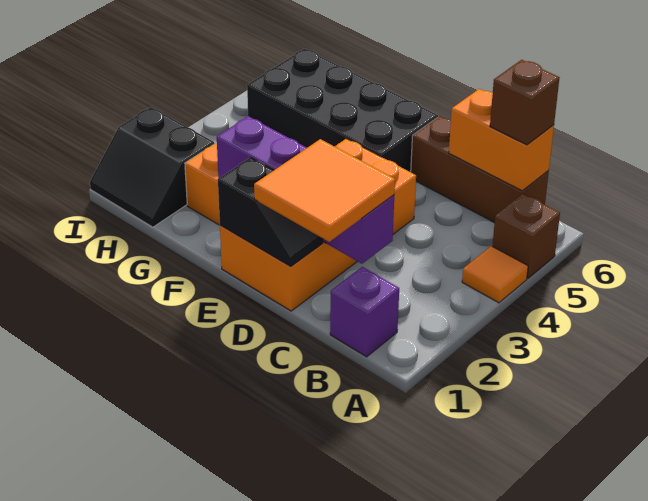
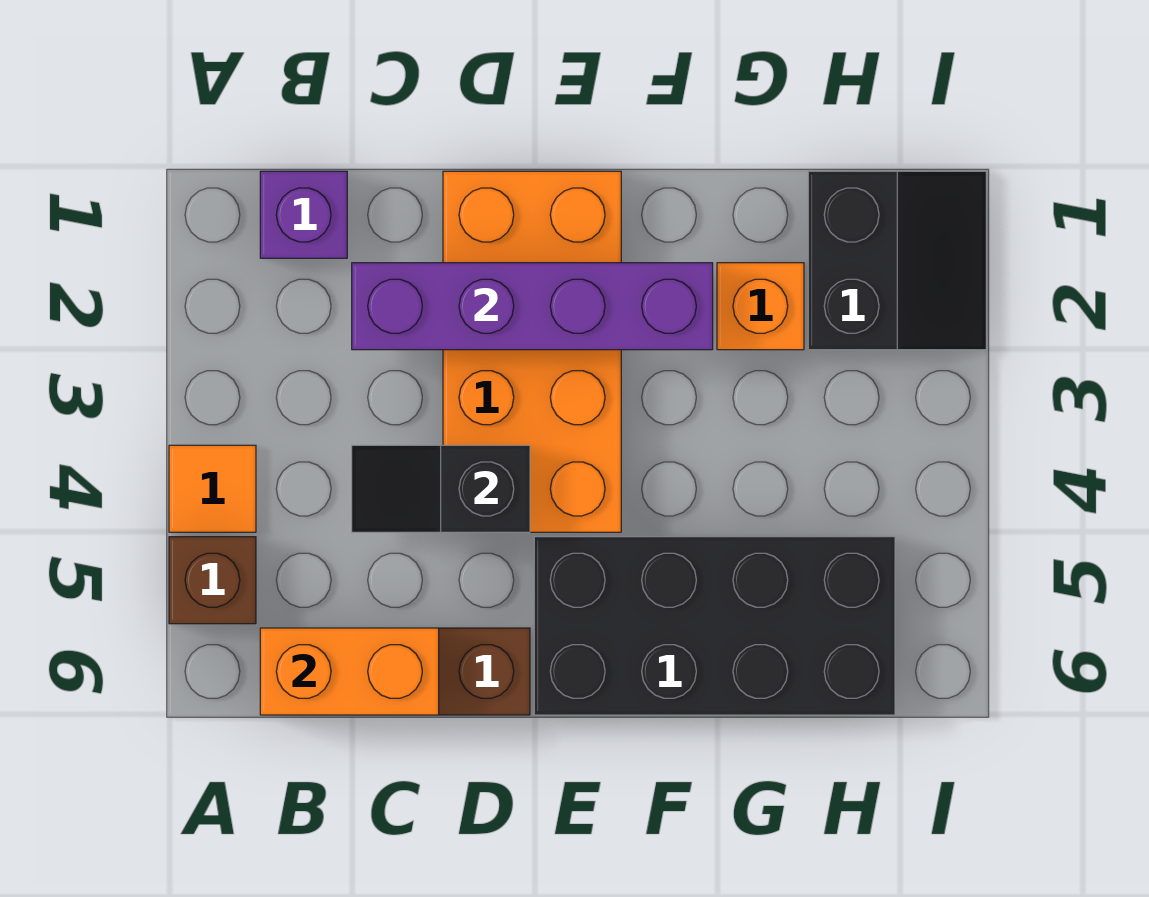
brown brick B6 level 3 -> none
orange tile C1:D2 level 3 -> none
black slope D1:E1 level 2 top E -> black slope C4:D4 level 2 top D
black slope H1:I2 level 1 top 2 -> black slope H1:I2 level 1 top H

